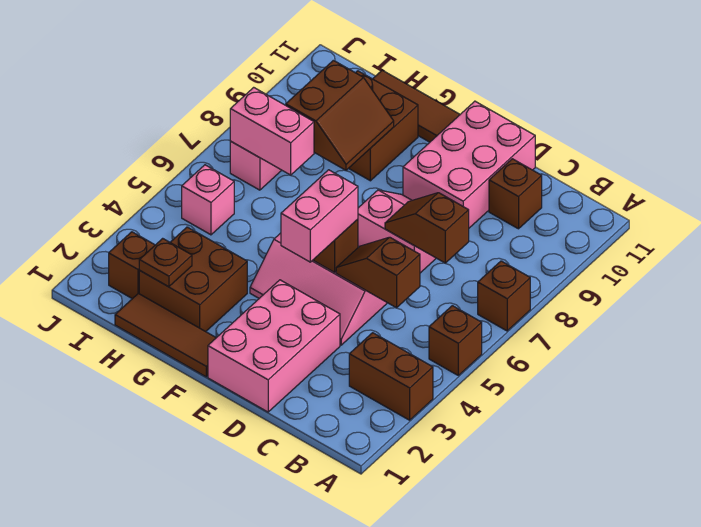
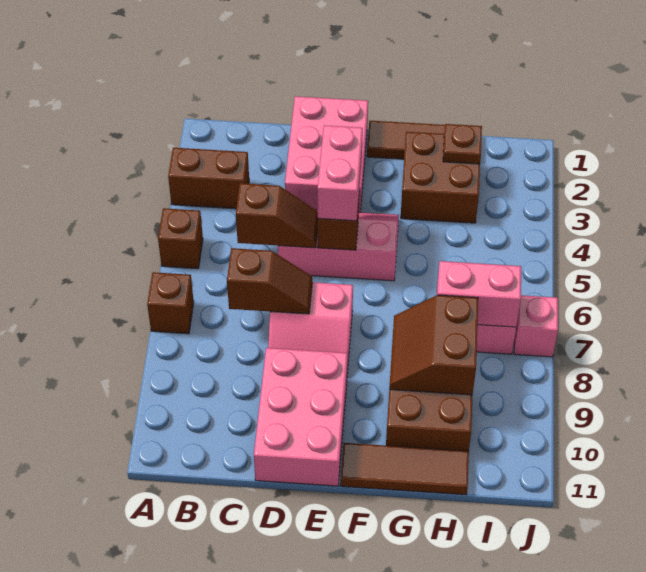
brown brick C10 level 1 -> none
brown brick I2 level 1 -> none
pink brick I5 level 1 -> pink brick J7 level 1

